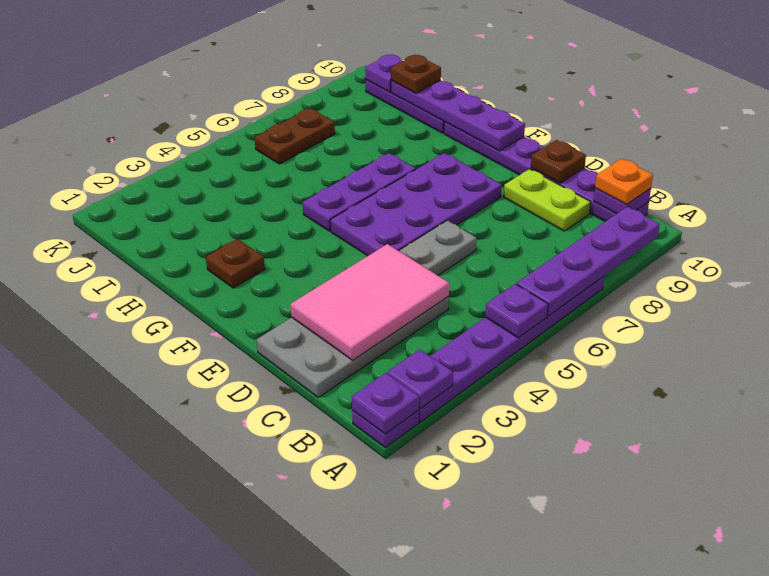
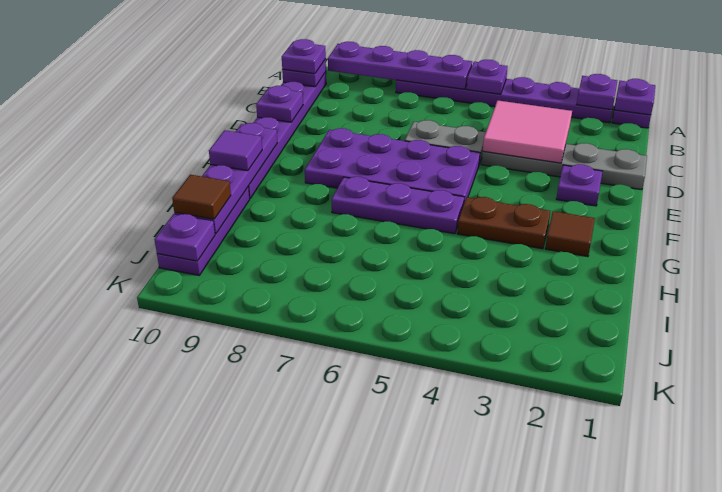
orange plate B10 level 3 -> purple plate B10 level 3
grey plate C1:D4 level 1 -> grey plate D1:D4 level 1
pink tile C2:D4 level 2 -> pink tile C3:D4 level 2
lime plate C9:D9 level 1 -> none
brown plate D10 level 2 -> purple plate D10 level 2
none -> purple plate E2 level 1
brown plate G2 level 1 -> brown tile G2 level 1
none -> purple tile G10 level 3
brown plate I10 level 3 -> brown tile I10 level 3
brown plate J6:J7 level 1 -> brown plate G3:G4 level 1

